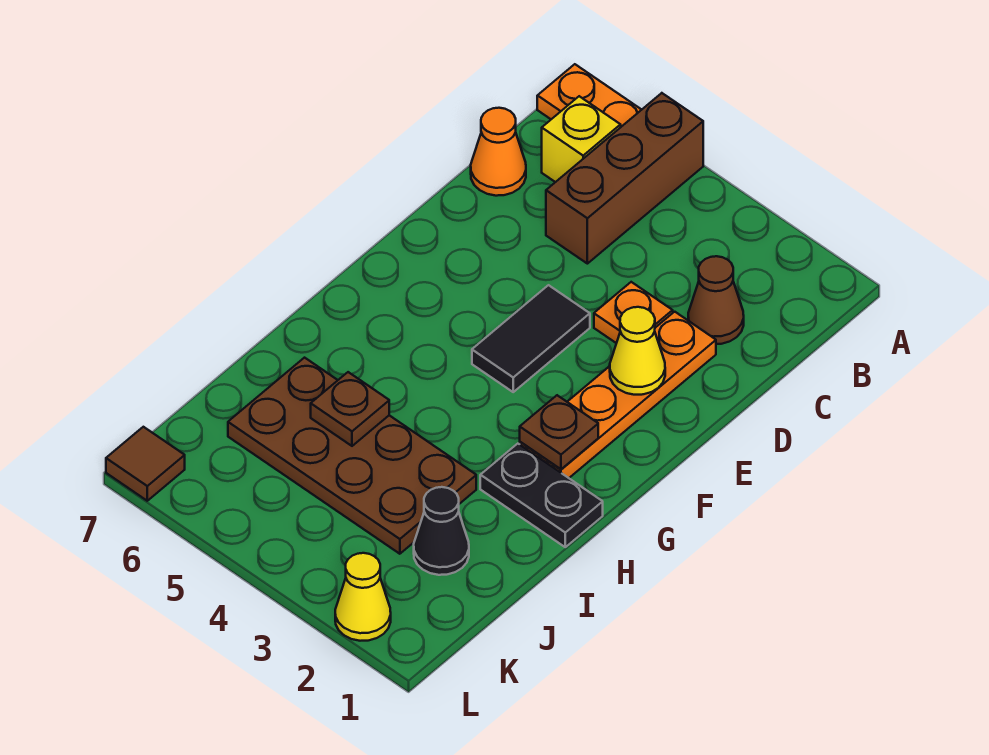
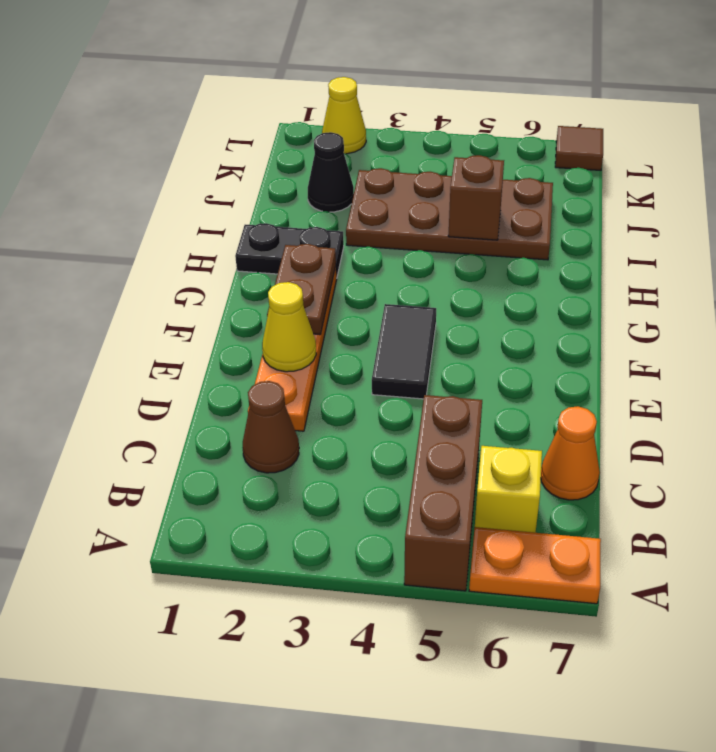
orange plate D3 level 1 -> none
brown plate G2 level 2 -> brown plate F2:G2 level 2
brown plate I5 level 2 -> brown brick I5 level 2

